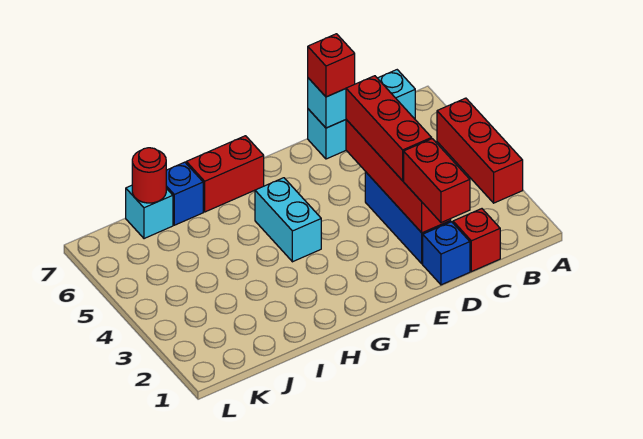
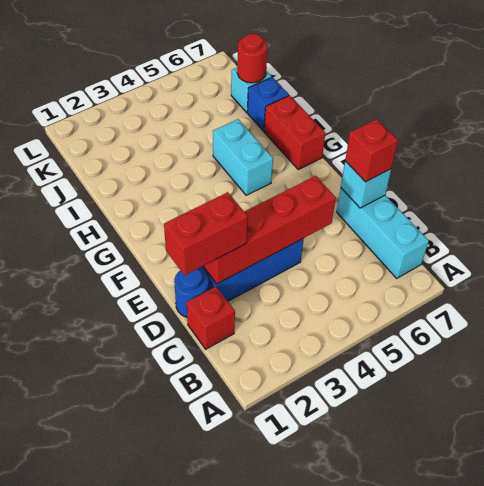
red brick A3:A5 level 1 -> none
blue brick D1 level 1 -> blue round brick D1 level 1
red brick D3:D5 level 3 -> none
cyan brick G4:G5 level 1 -> cyan brick G5:H5 level 1

